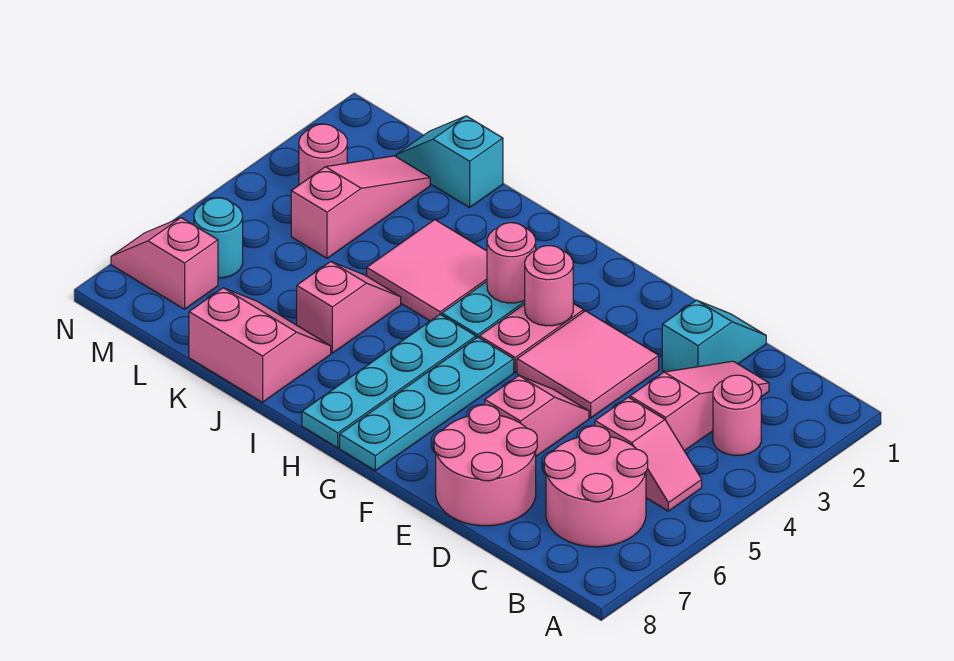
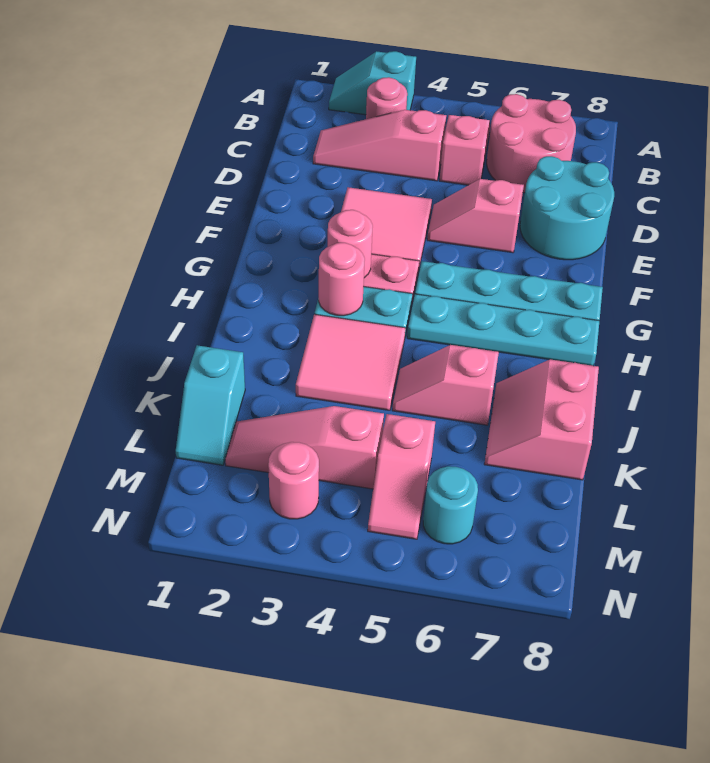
cyan slope D1:D2 level 1 top 2 -> cyan slope A2:A3 level 1 top 3
pink round brick D7:E8 level 1 -> cyan round brick D7:E8 level 1
pink slope M7:N7 level 1 top M -> pink slope L5:M5 level 1 top L

